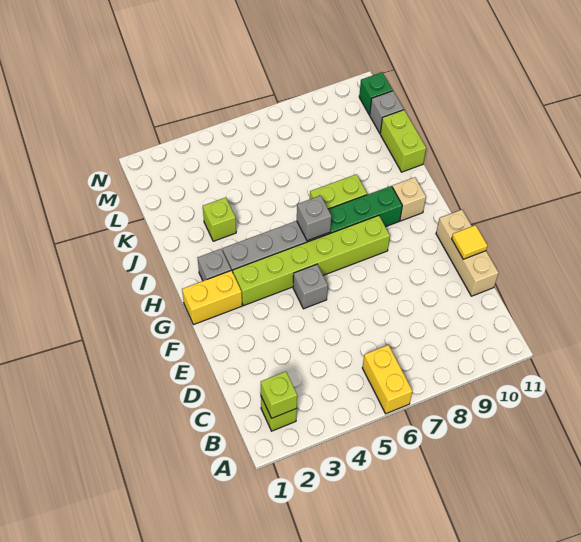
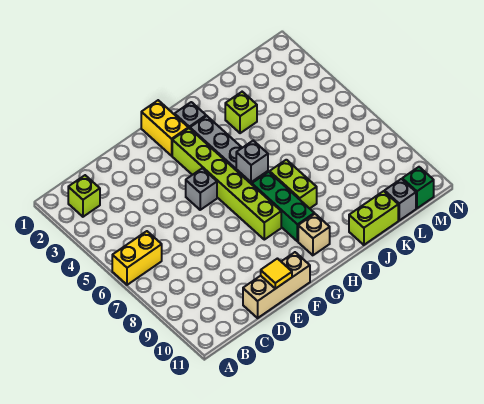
lime brick B2 level 2 -> none

